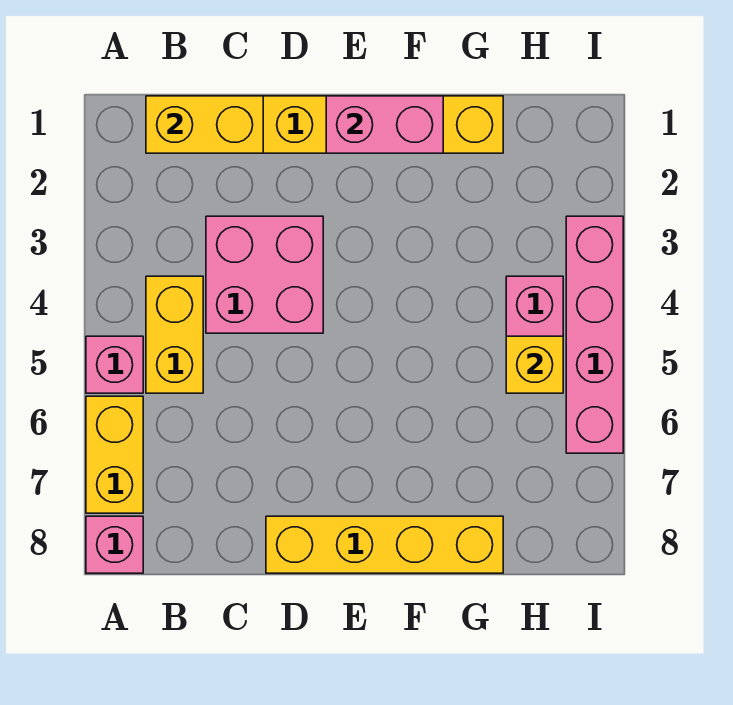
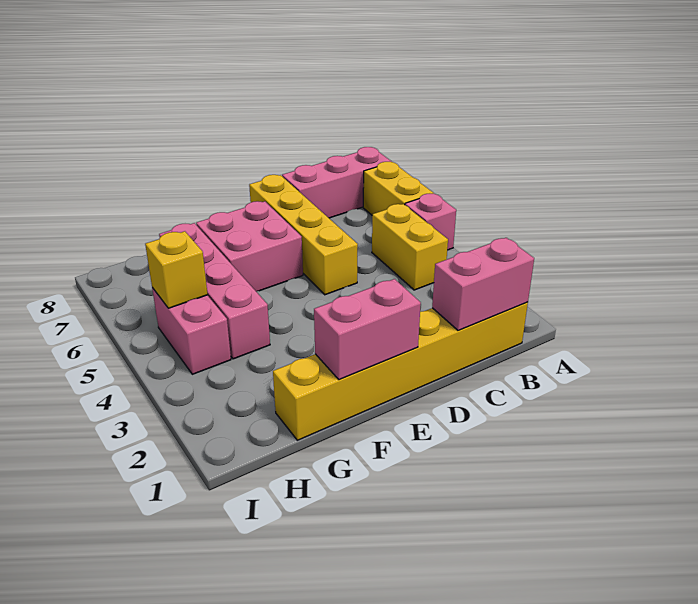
pink brick A8 level 1 -> pink brick A8:C8 level 1
yellow brick B1:C1 level 2 -> pink brick B1:C1 level 2
pink brick C3:D4 level 1 -> pink brick E6:F7 level 1
yellow brick D8:G8 level 1 -> yellow brick D5:D8 level 1
pink brick I3:I6 level 1 -> pink brick G4:G7 level 1

